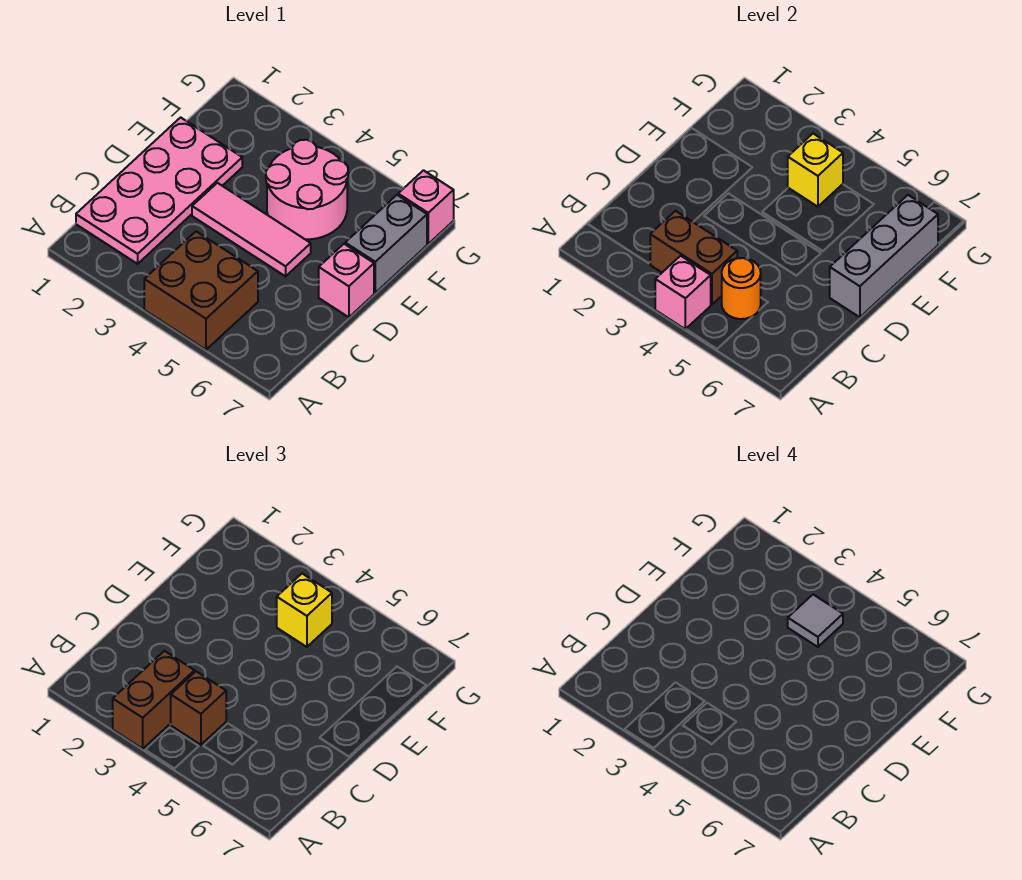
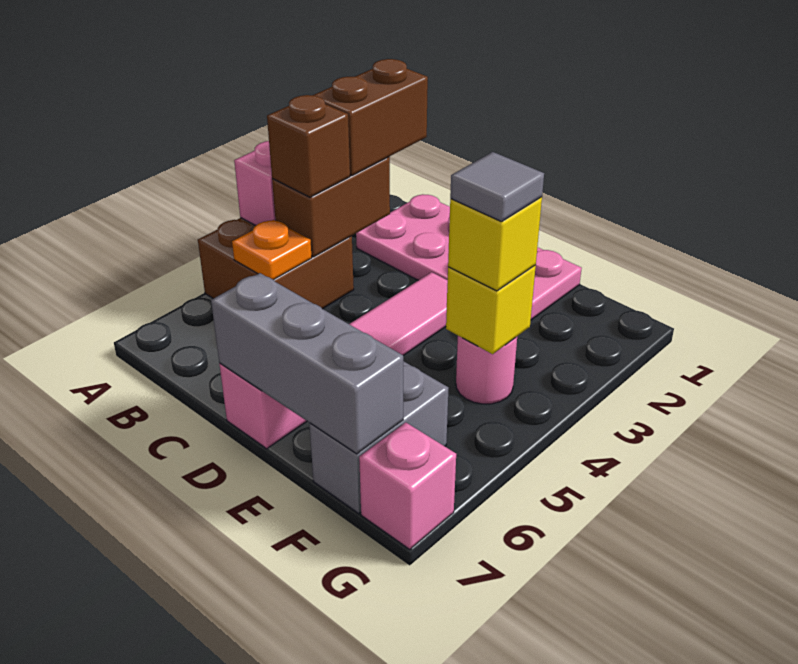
brown brick A3:B3 level 3 -> brown brick B2:B3 level 3
orange round brick B5 level 2 -> orange plate B5 level 2
pink round brick E4:F5 level 1 -> pink round brick F4 level 1
grey brick E7:F7 level 1 -> grey brick F6:F7 level 1

